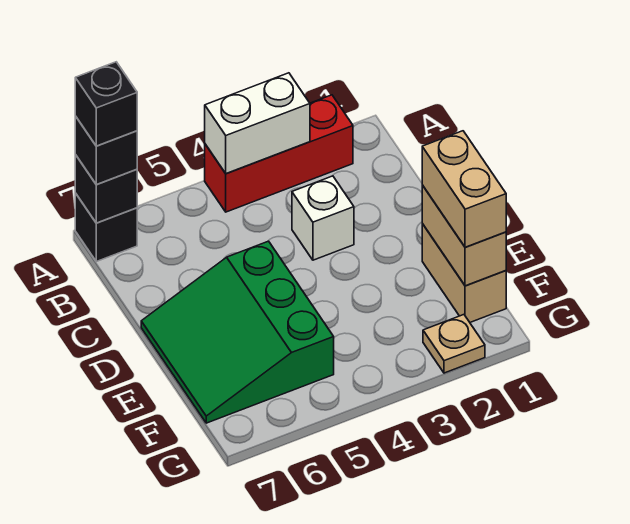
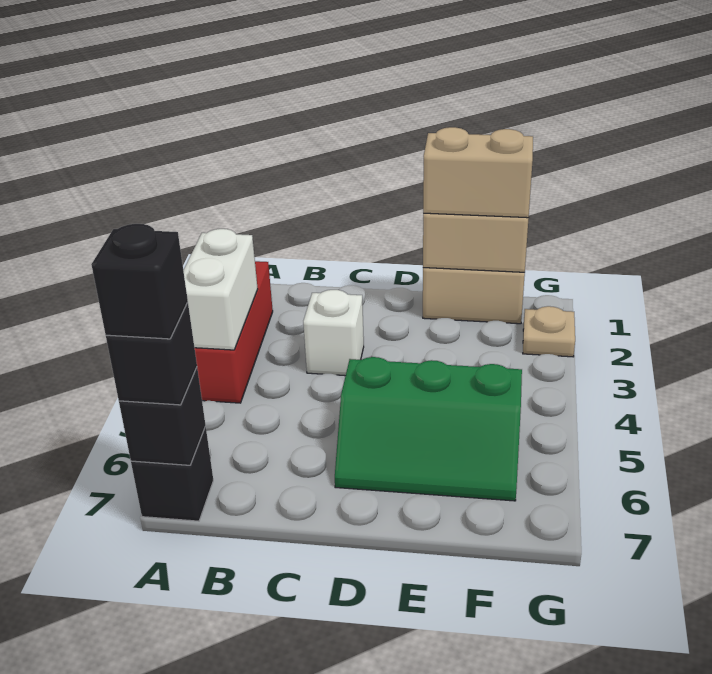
green slope D5:F7 level 1 top 5 -> green slope D5:F6 level 1 top 5

